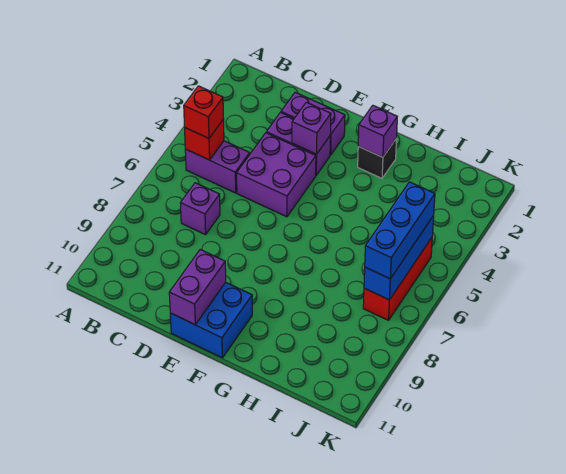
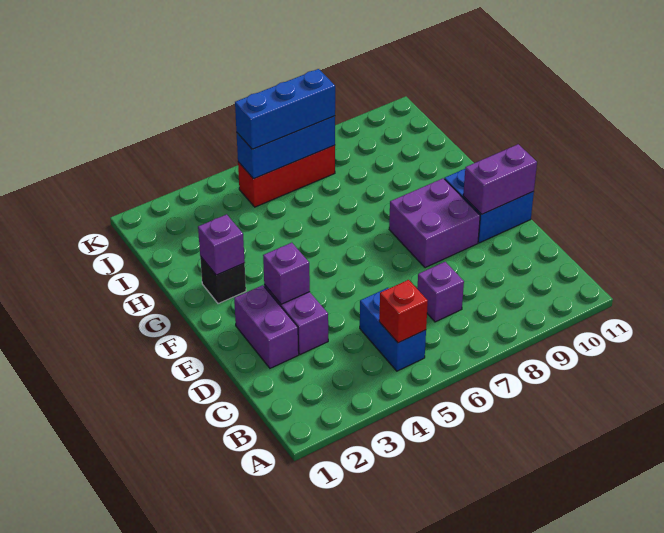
purple brick B5:C5 level 1 -> blue brick B5:C5 level 1
red brick B5 level 3 -> none
purple brick D4:E5 level 1 -> purple brick E8:F9 level 1

